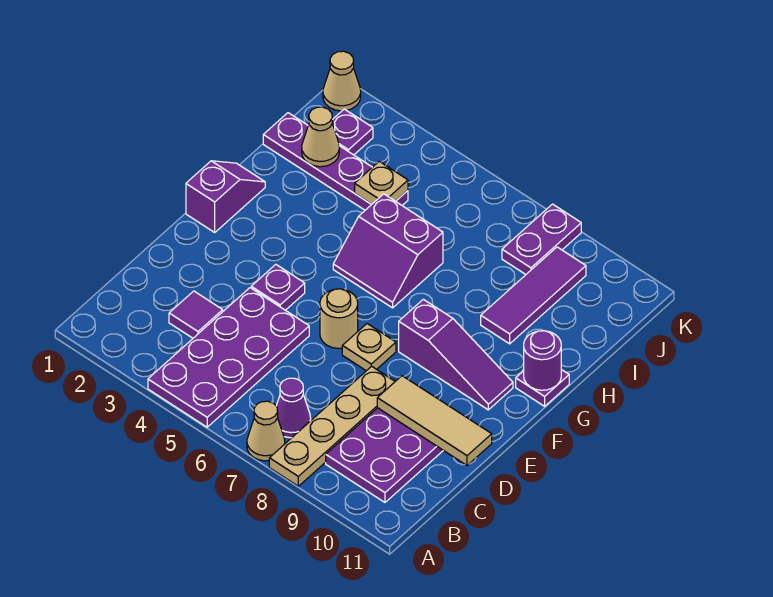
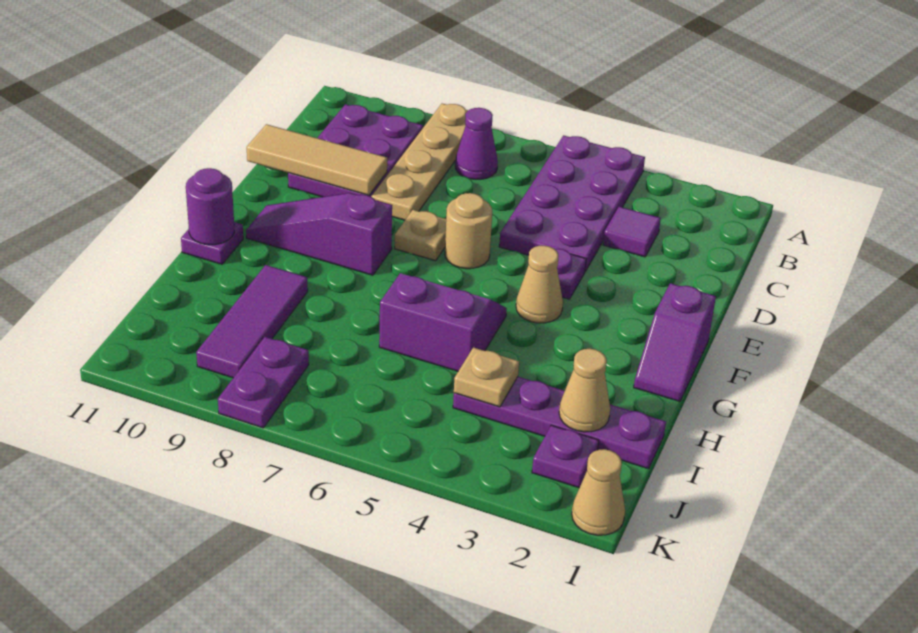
tan cone A7 level 1 -> tan cone F4 level 1

